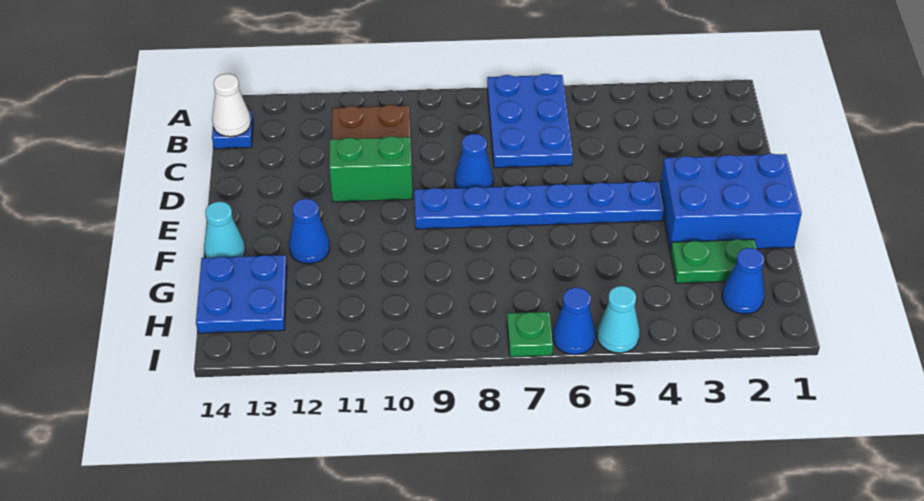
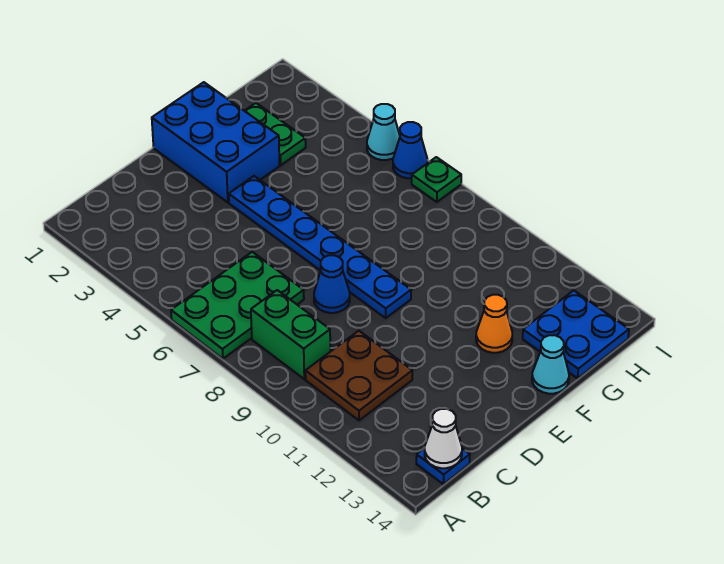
blue plate A6:C7 level 1 -> green plate A6:C7 level 1
green brick D10:D11 level 1 -> green brick B8:B9 level 1
blue cone F12 level 1 -> orange cone F12 level 1
blue cone H2 level 1 -> none

